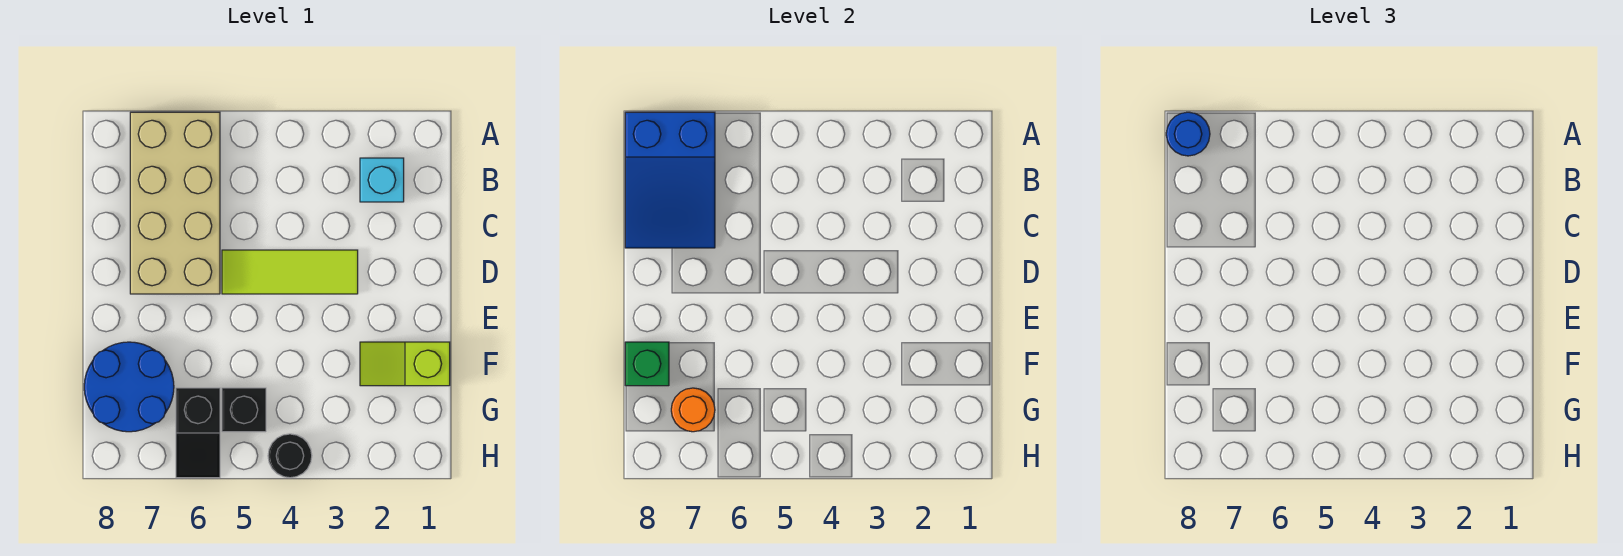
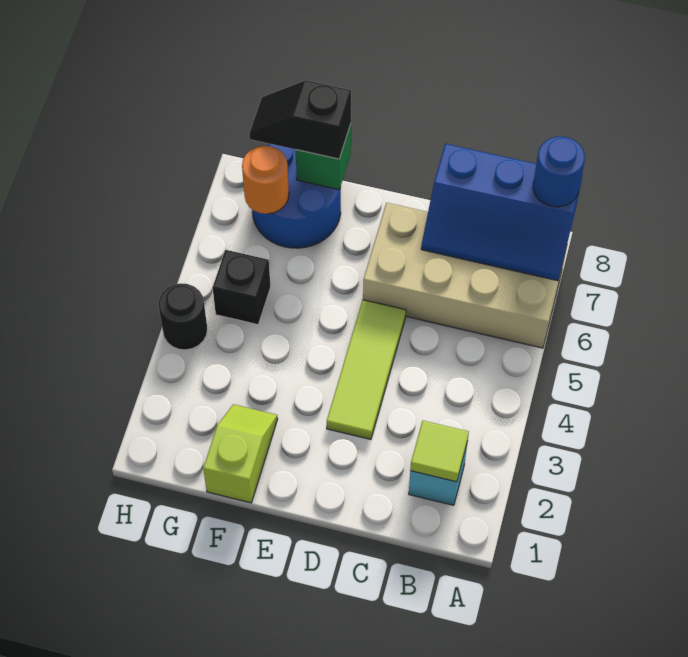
blue slope A7:C8 level 2 top A -> blue slope A7:C8 level 2 top 8
none -> lime tile B2 level 2
black slope G6:H6 level 1 top G -> black slope F8:G8 level 3 top F

